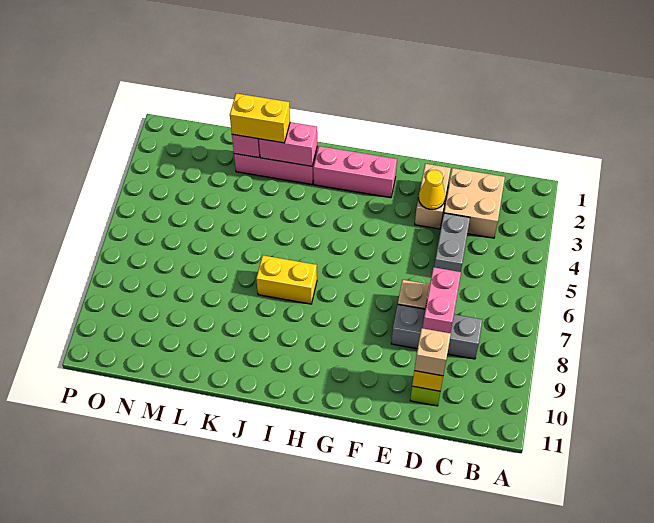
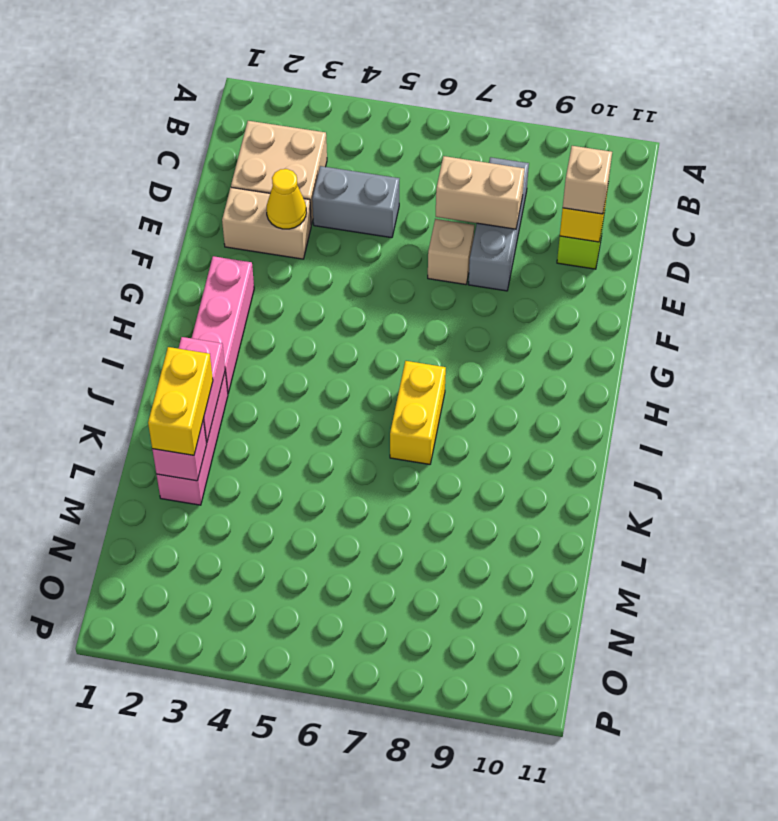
pink brick D7:D8 level 2 -> tan brick D7:D8 level 2

